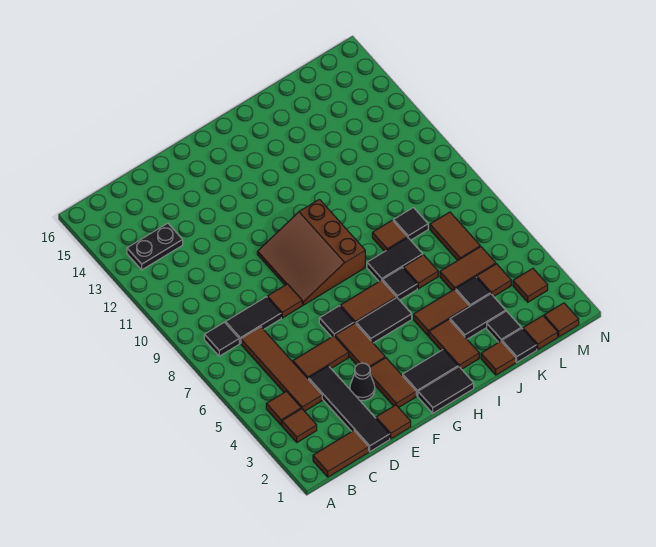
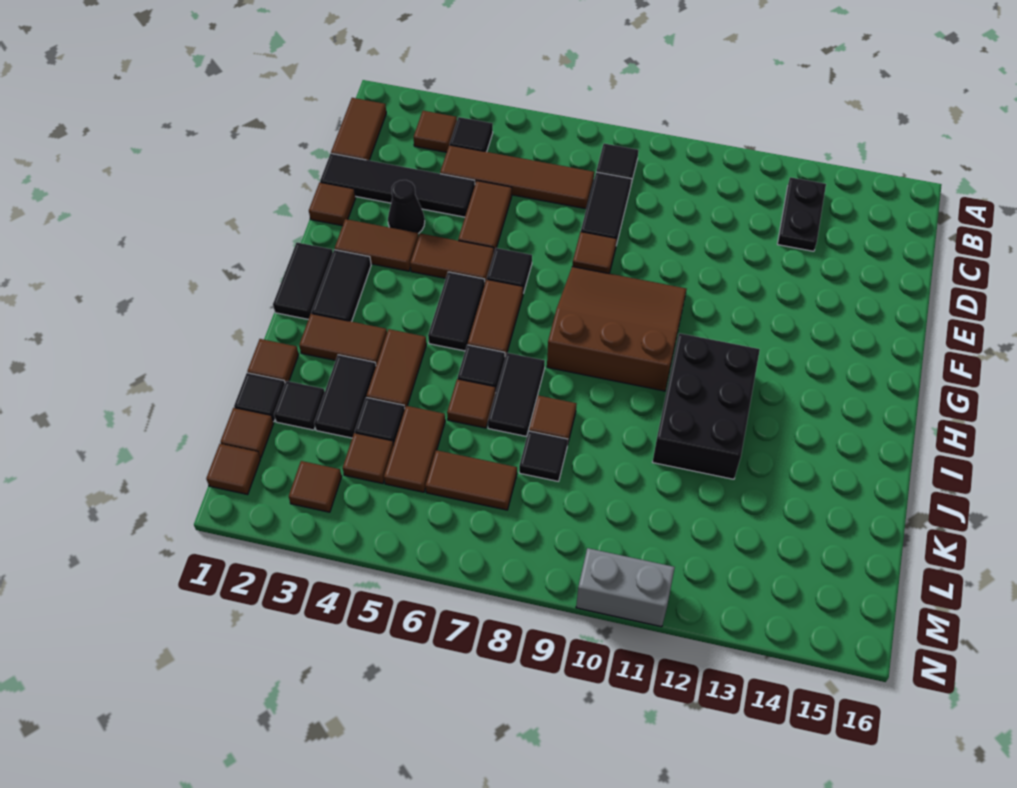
brown tile B4 level 1 -> black tile B4 level 1
none -> black brick H11:J12 level 1
none -> grey brick N10:N11 level 1

